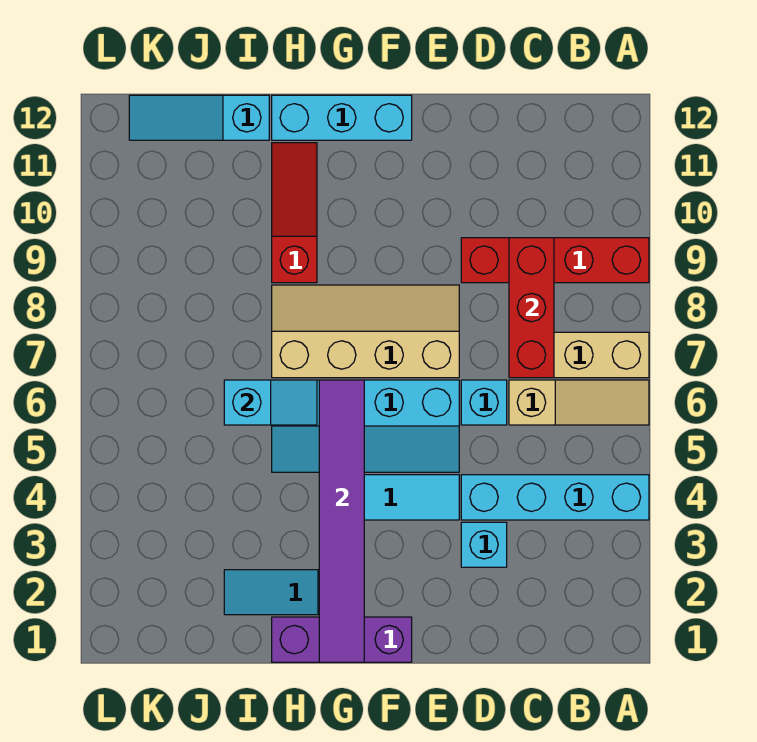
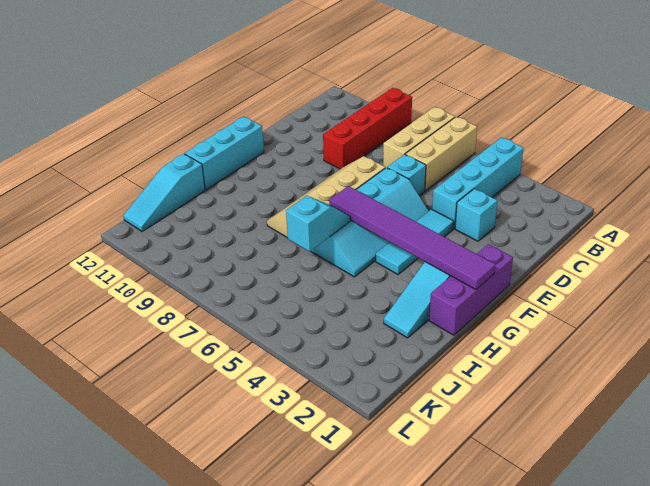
tan slope A6:C6 level 1 top C -> tan brick A6:C6 level 1
red brick C7:C9 level 2 -> none
red slope H9:H11 level 1 top 9 -> none

